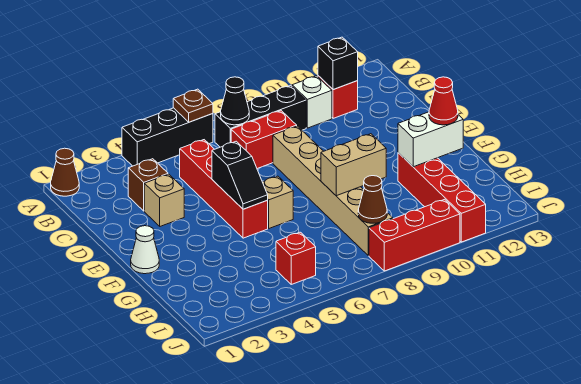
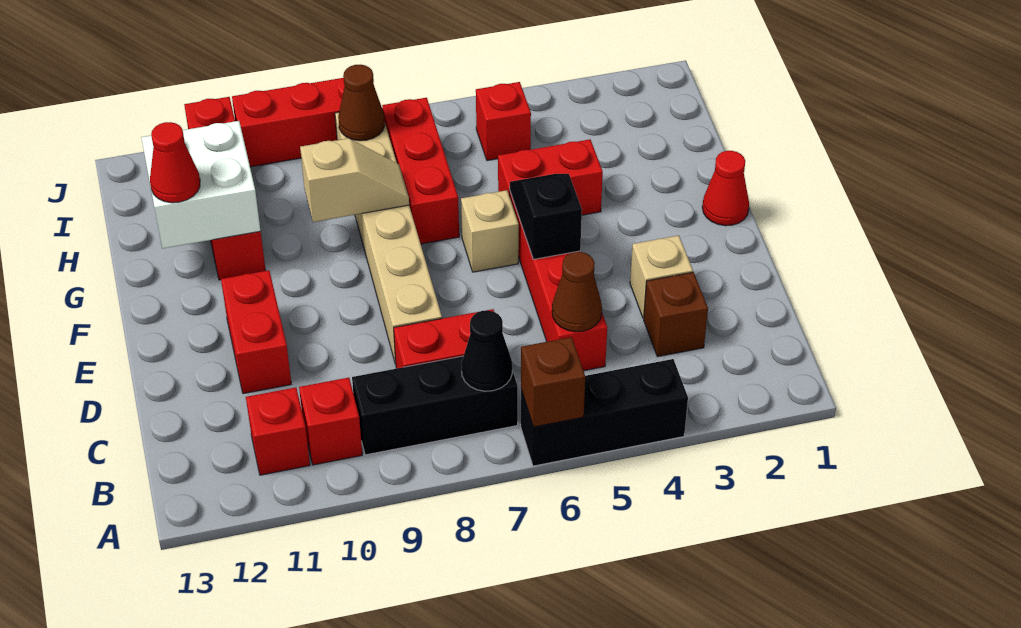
brown cone A1 level 1 -> brown cone C5 level 2
brown plate A6 level 2 -> brown brick A6 level 2
white brick B10 level 1 -> red brick B10 level 1
black brick B11 level 2 -> none
none -> red brick D11:E11 level 1
white cone F1 level 1 -> red cone F1 level 1
none -> red brick G4:G5 level 1
none -> red brick G7:I7 level 1
tan brick G8:G9 level 2 -> tan slope G8:G9 level 2 top 9
white brick G11:G12 level 2 -> white brick G11:H12 level 2

